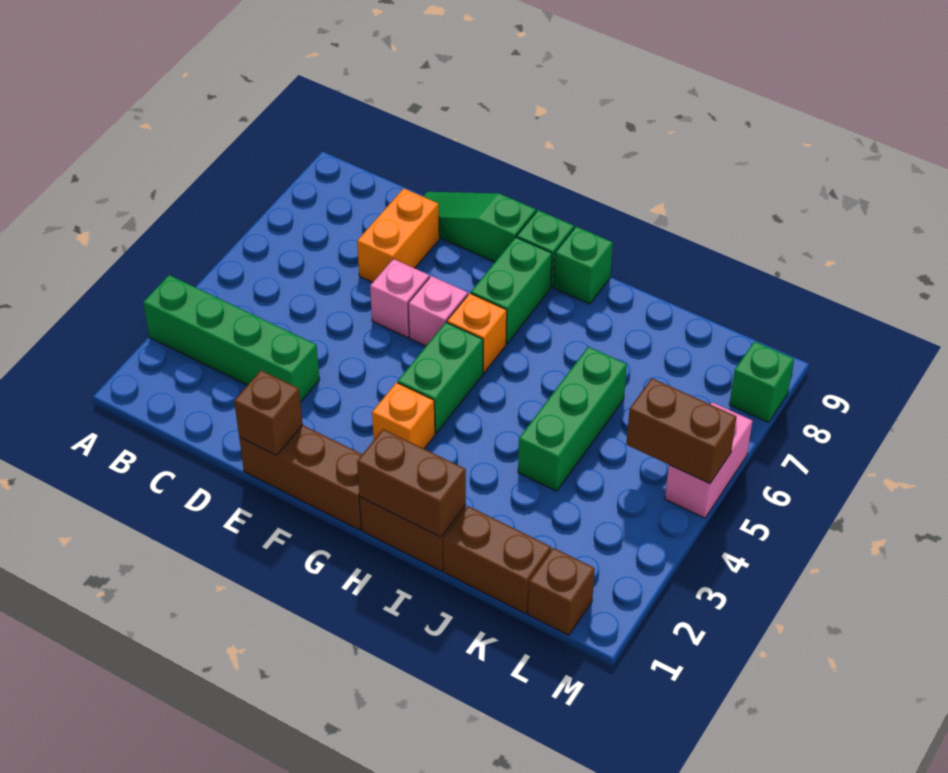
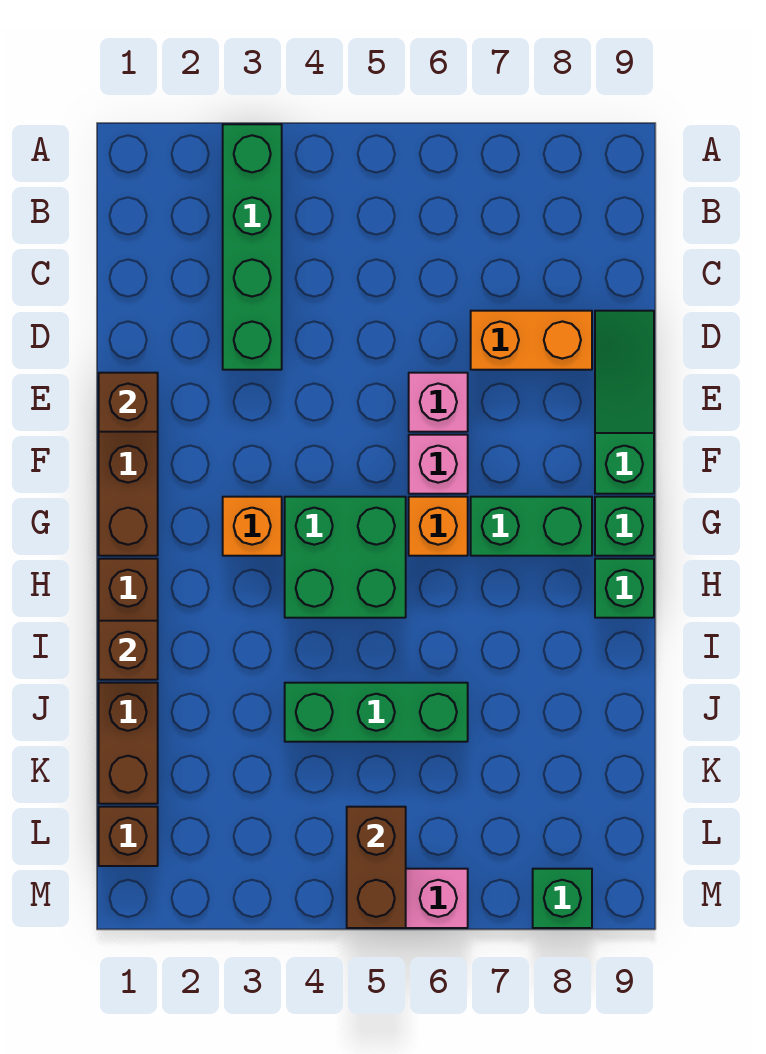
green brick G4:G5 level 1 -> green brick G4:H5 level 1
brown brick H1:I1 level 2 -> brown brick I1 level 2

